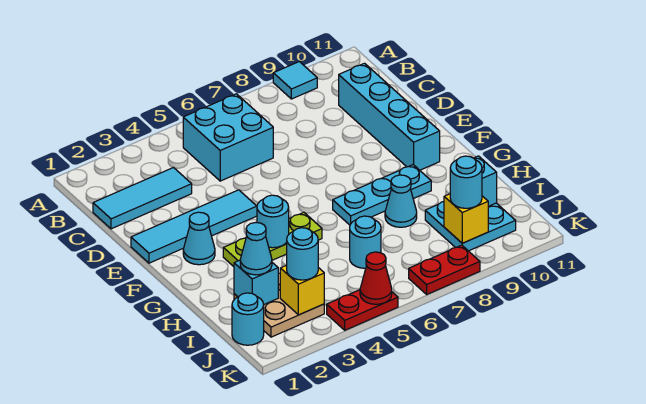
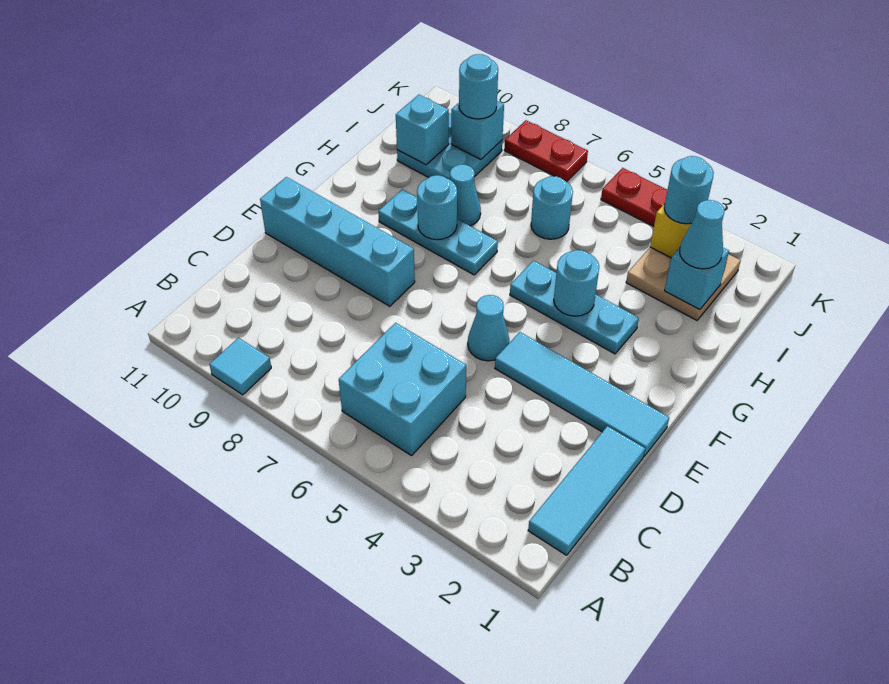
cyan tile C1:C3 level 1 -> cyan tile B1:D1 level 1
cyan brick C10:F10 level 1 -> cyan brick E8:E11 level 1
cyan cone F2 level 1 -> cyan cone E5 level 1
lime plate G3:G5 level 1 -> cyan plate G3:G5 level 1
cyan round brick J1 level 1 -> cyan round brick G8 level 2
yellow brick J9 level 2 -> cyan brick J9 level 2
red cone K5 level 2 -> none

